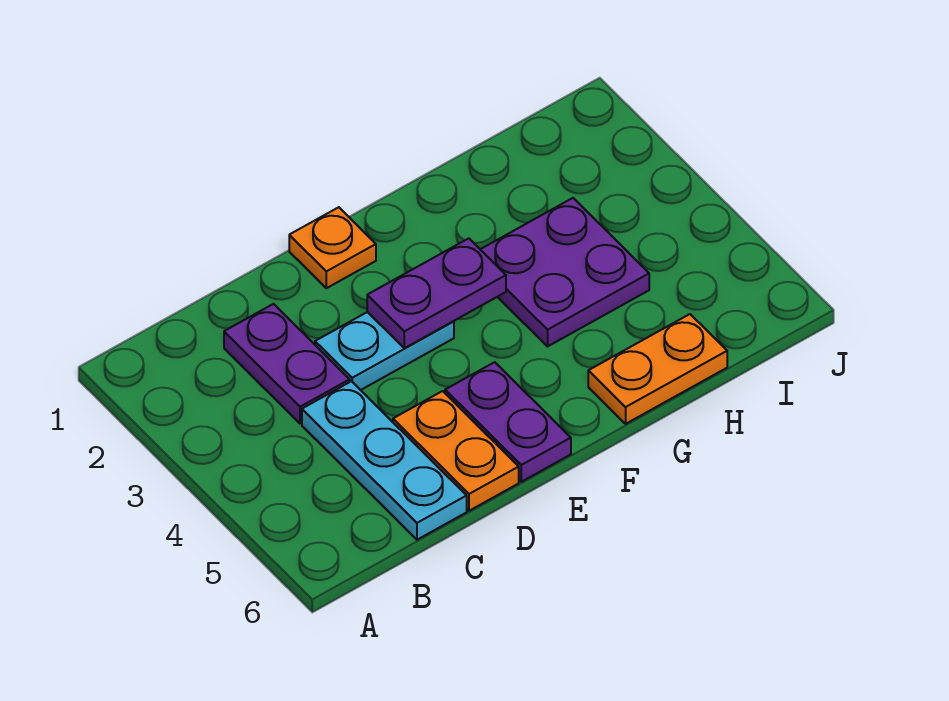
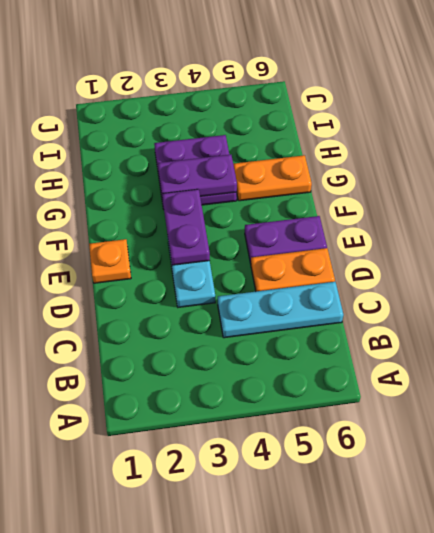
purple plate C2:C3 level 1 -> purple plate G3:G4 level 2
orange plate G6:H6 level 1 -> orange plate G5:G6 level 1

